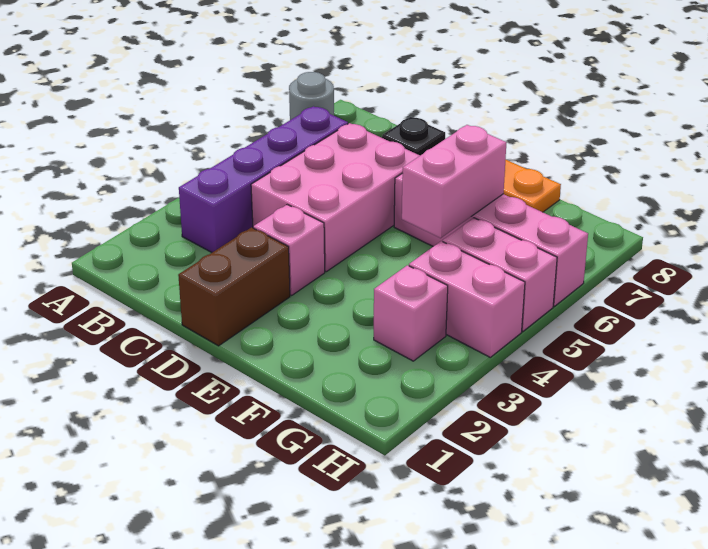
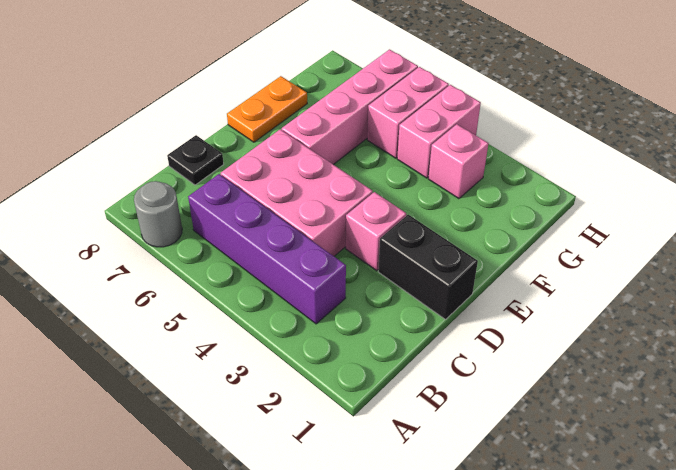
brown brick D1:D2 level 1 -> black brick D1:D2 level 1
pink brick F5:F6 level 2 -> none

